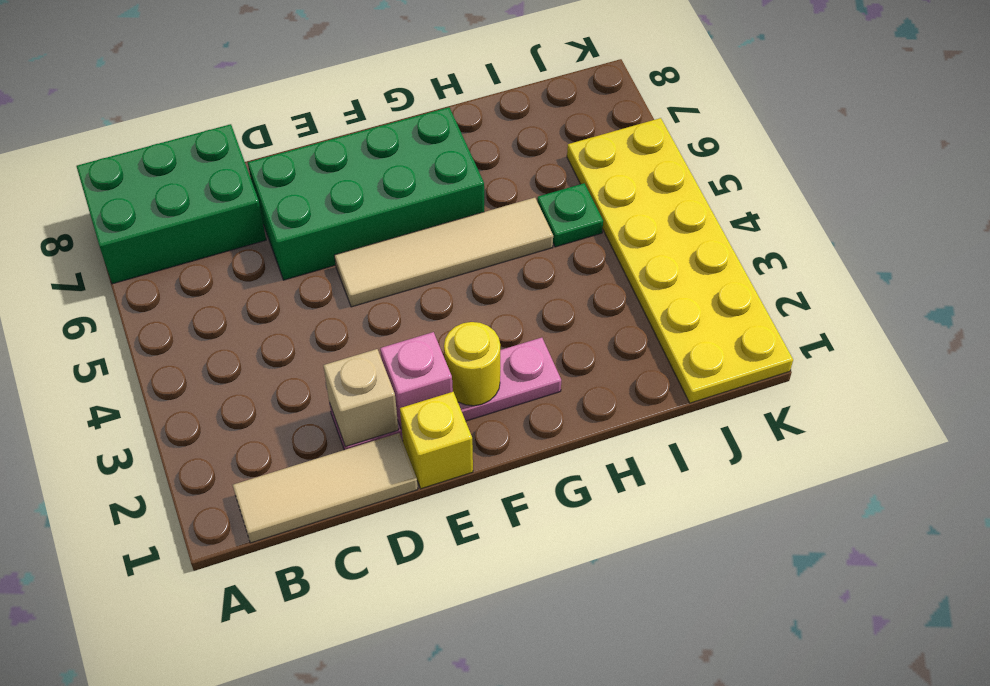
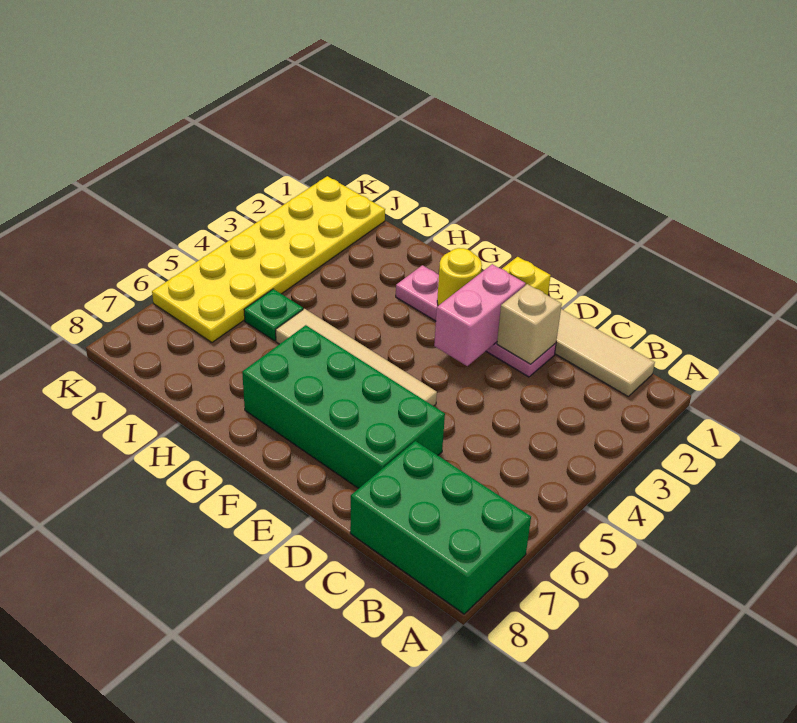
pink brick E2 level 2 -> pink brick E2:E3 level 2

